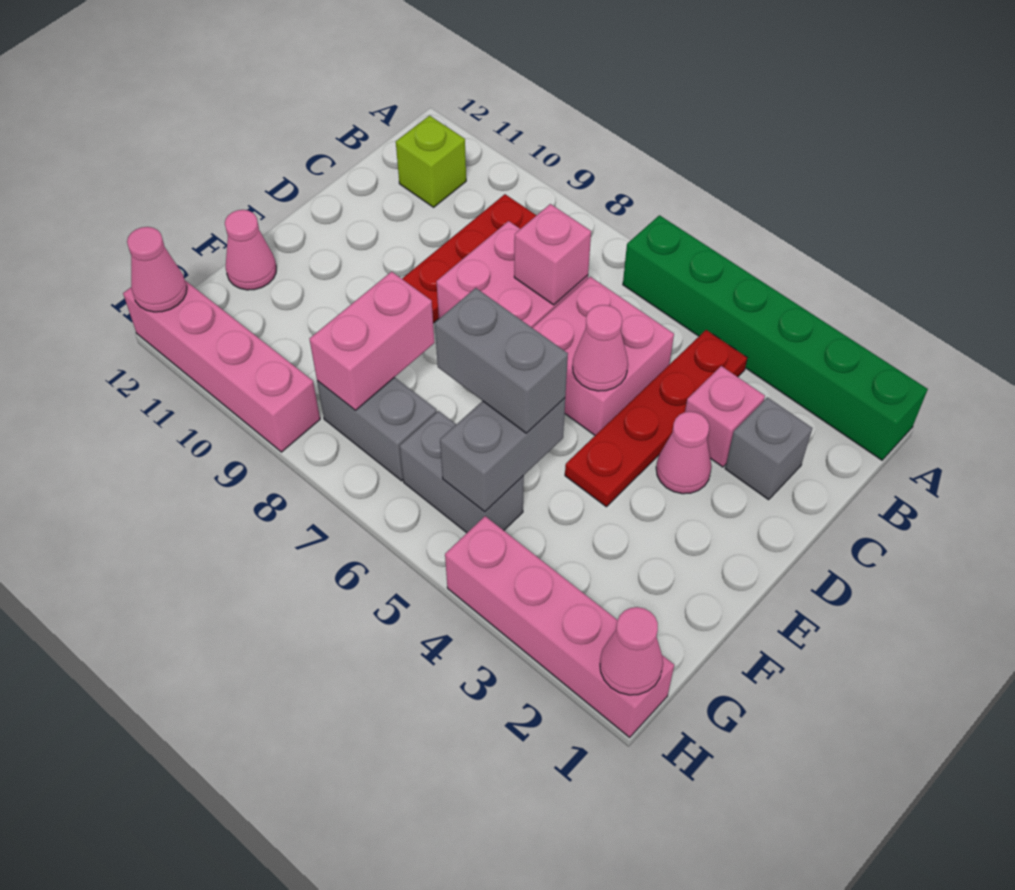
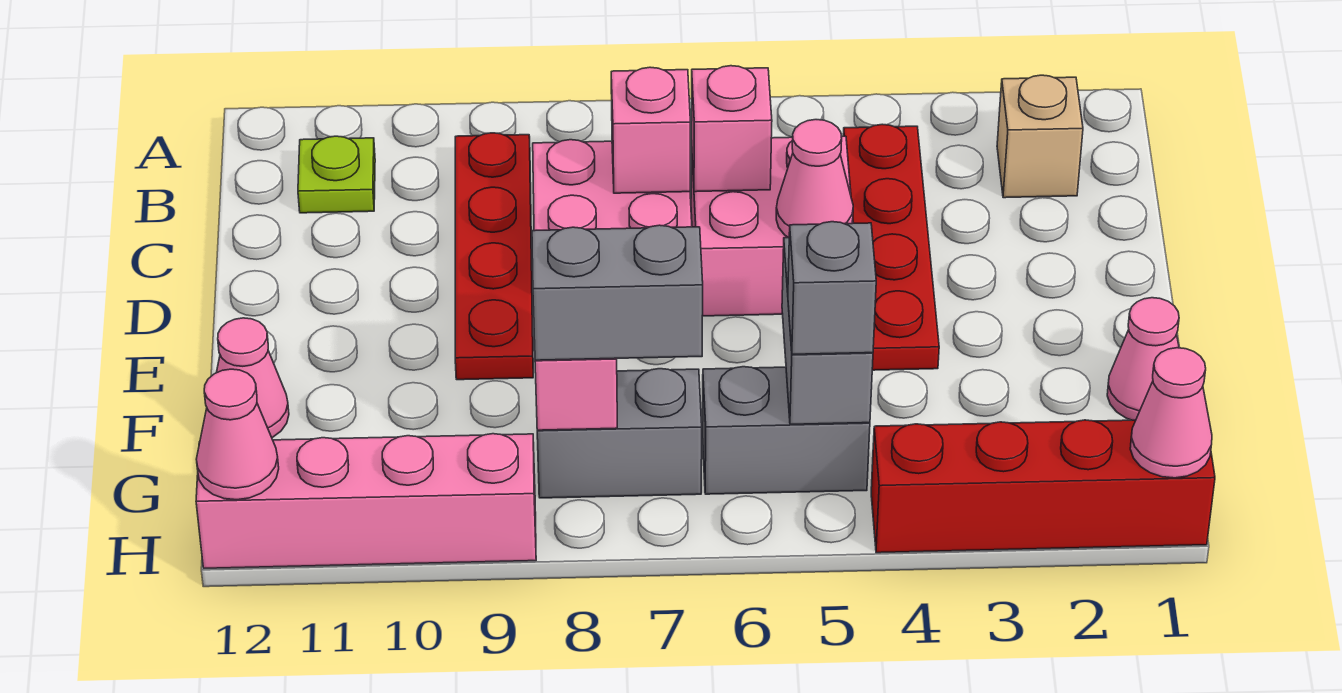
green brick A1:A6 level 1 -> none
none -> tan brick B2 level 1
lime brick B11 level 1 -> lime plate B11 level 1
grey brick C2 level 1 -> grey brick G5 level 3
pink brick C3 level 1 -> pink brick C6 level 2
pink cone D3 level 1 -> pink cone F1 level 1
grey brick F5:F6 level 3 -> grey brick G7:G8 level 3
pink brick H1:H4 level 1 -> red brick H1:H4 level 1

